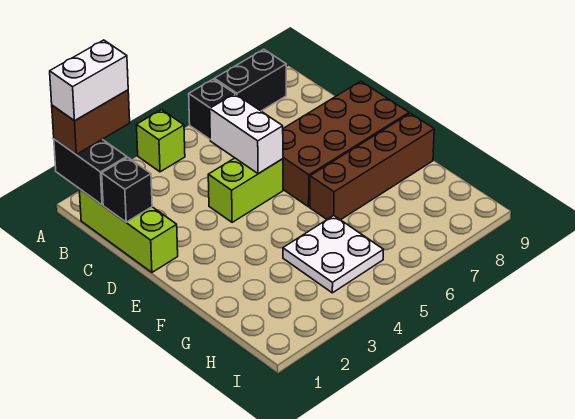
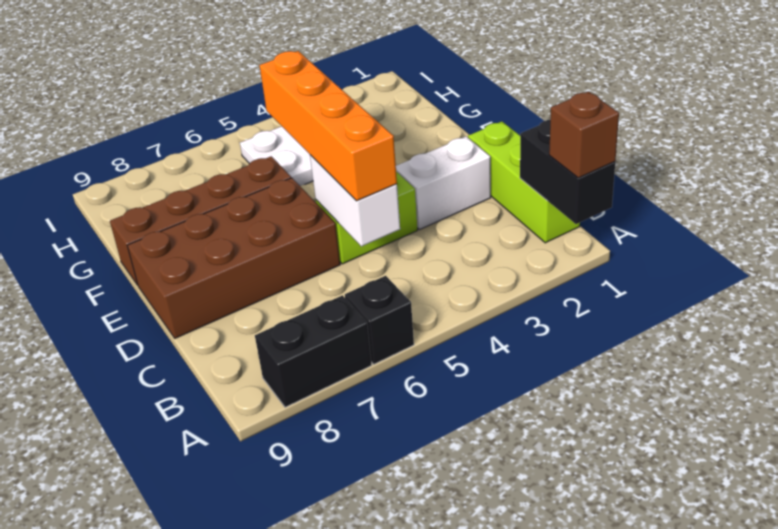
brown brick A1:A2 level 3 -> brown brick A1 level 3
white brick A1:A2 level 4 -> white brick D2:D3 level 1
lime brick A4 level 1 -> none
black brick C1 level 2 -> none
none -> orange brick C5:F5 level 3

